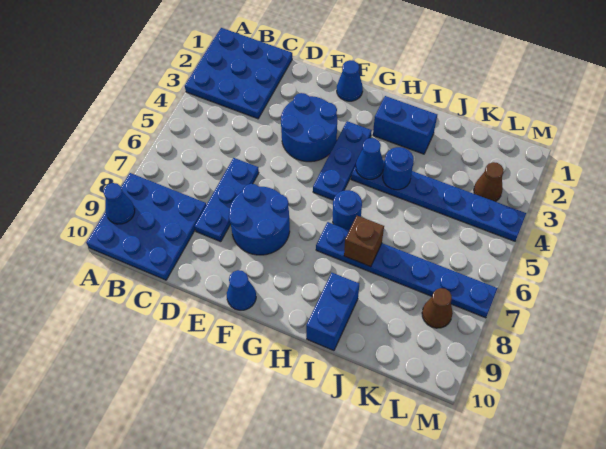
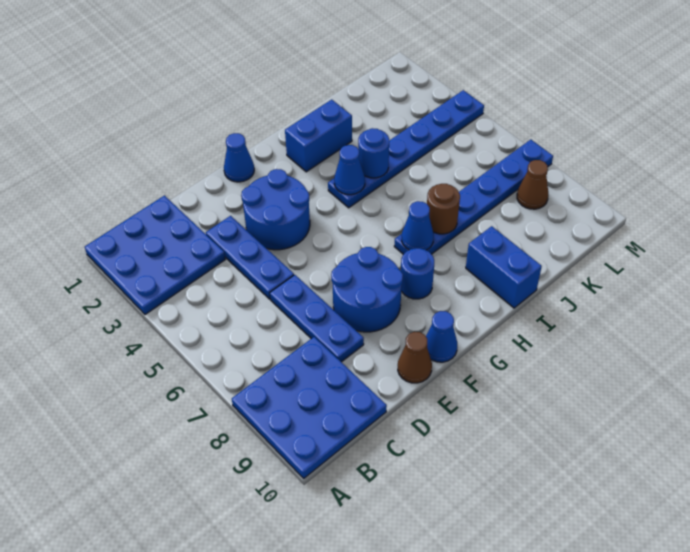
blue cone A9 level 2 -> blue cone H7 level 2
blue plate G3:G5 level 1 -> blue plate D3:D5 level 1
blue round brick H6 level 1 -> blue round brick G8 level 1
brown brick I7 level 2 -> brown round brick I7 level 2
brown cone L3 level 1 -> brown cone E10 level 1

